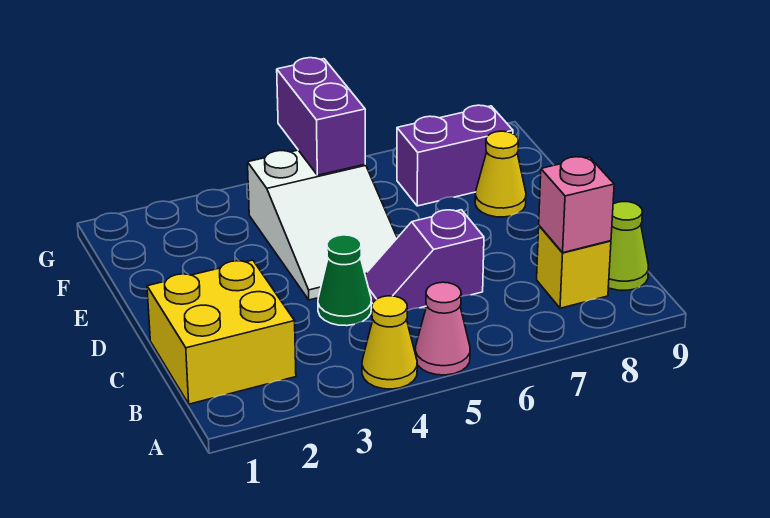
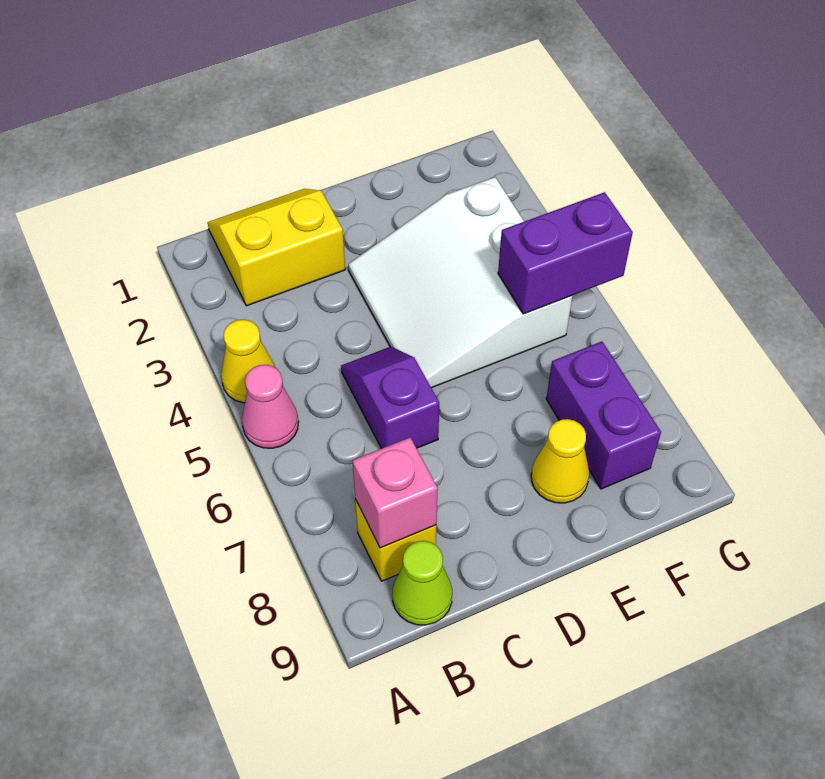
yellow brick B1:C2 level 1 -> yellow slope B1:C2 level 1 top 2
green cone C4 level 1 -> none
white slope D4:F5 level 1 top F -> white slope D3:F5 level 1 top F

